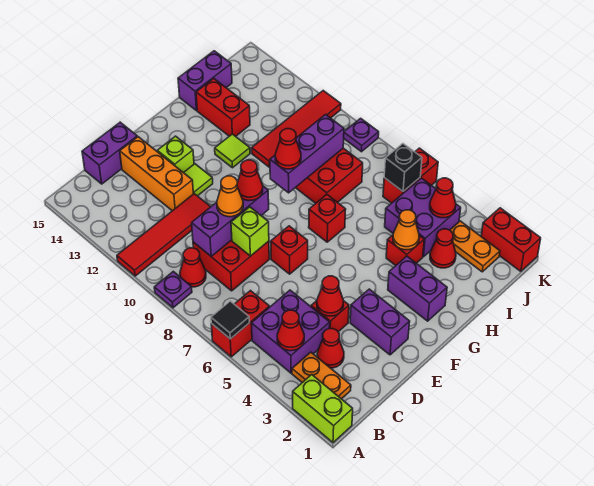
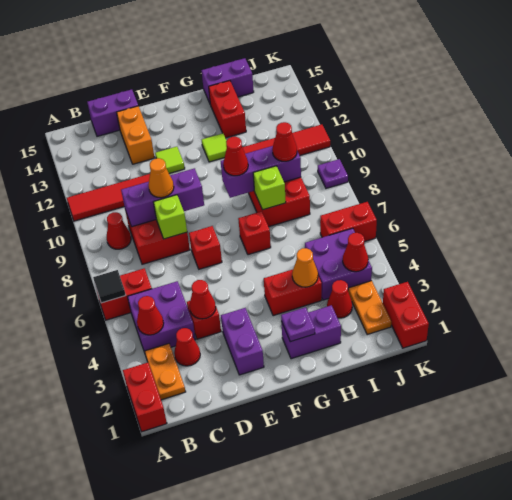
lime brick A1:A2 level 1 -> red brick A1:A2 level 1
purple plate A9 level 1 -> purple plate G2 level 2
orange brick D12:D14 level 1 -> orange brick D13:D14 level 1
red cone E9 level 3 -> red cone I9 level 3
lime brick E13 level 1 -> lime brick H8 level 2
purple brick G2:G3 level 1 -> purple brick G2:H2 level 1
red brick H4 level 1 -> red brick G4:H4 level 1
black brick J6 level 2 -> none

